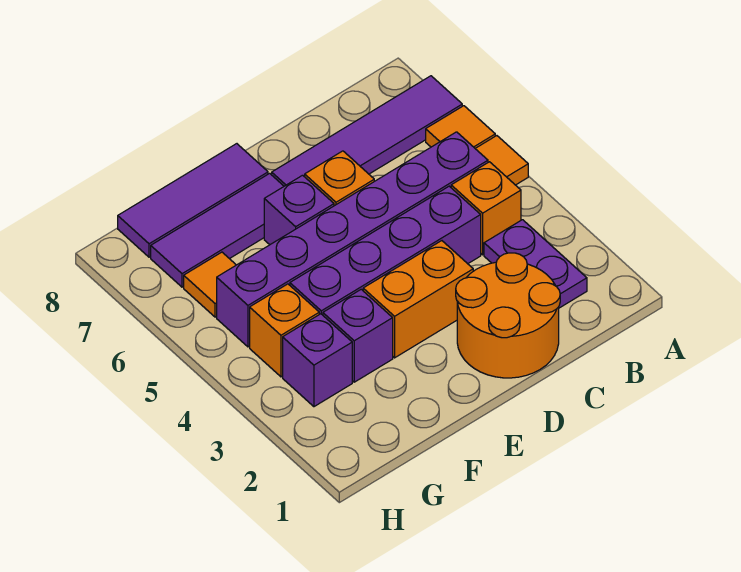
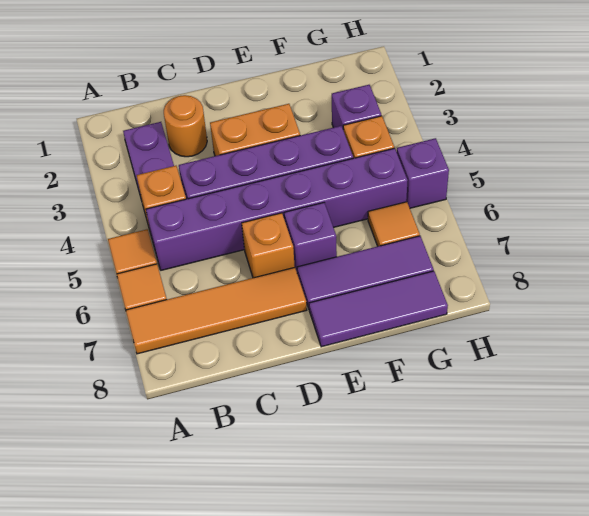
purple tile A7:D7 level 1 -> orange tile A7:D7 level 1
orange round brick C1:D2 level 1 -> orange round brick C2 level 1
purple brick F3 level 1 -> purple brick H5 level 1

